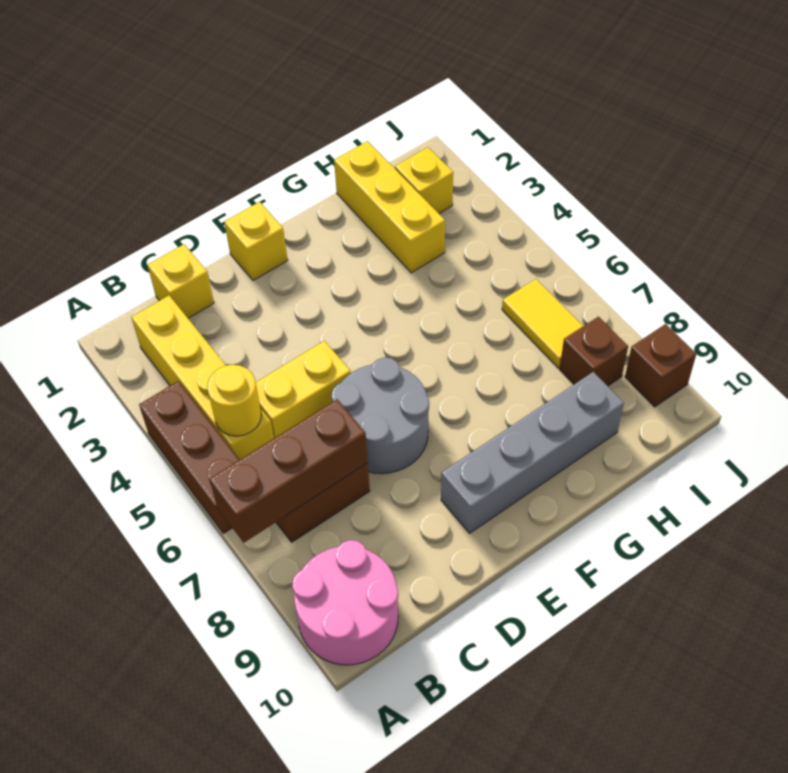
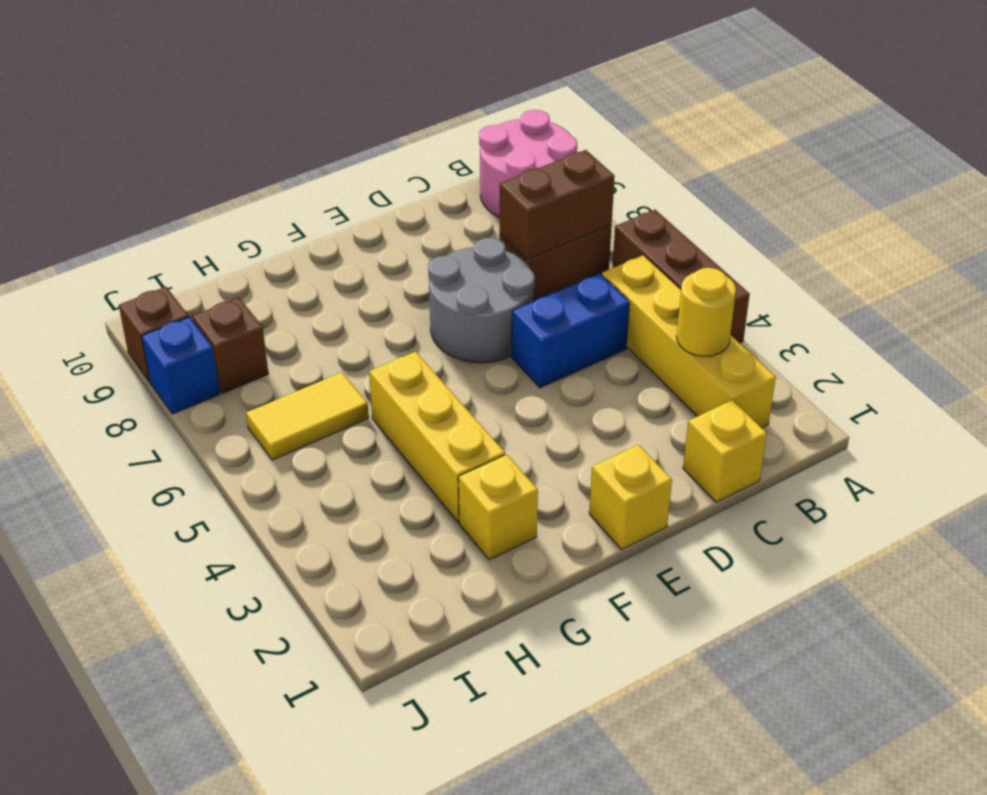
brown brick A7:C7 level 2 -> brown brick B7:C7 level 2
yellow round brick B5 level 2 -> yellow round brick B3 level 2
yellow brick C5:D5 level 1 -> blue brick C5:D5 level 1
grey brick E9:H9 level 1 -> none
yellow brick H1:H3 level 1 -> yellow brick G3:G5 level 1
yellow brick I2 level 1 -> yellow brick G2 level 1
yellow tile I6:I7 level 1 -> yellow tile H6:I6 level 1
none -> blue brick J8 level 1

